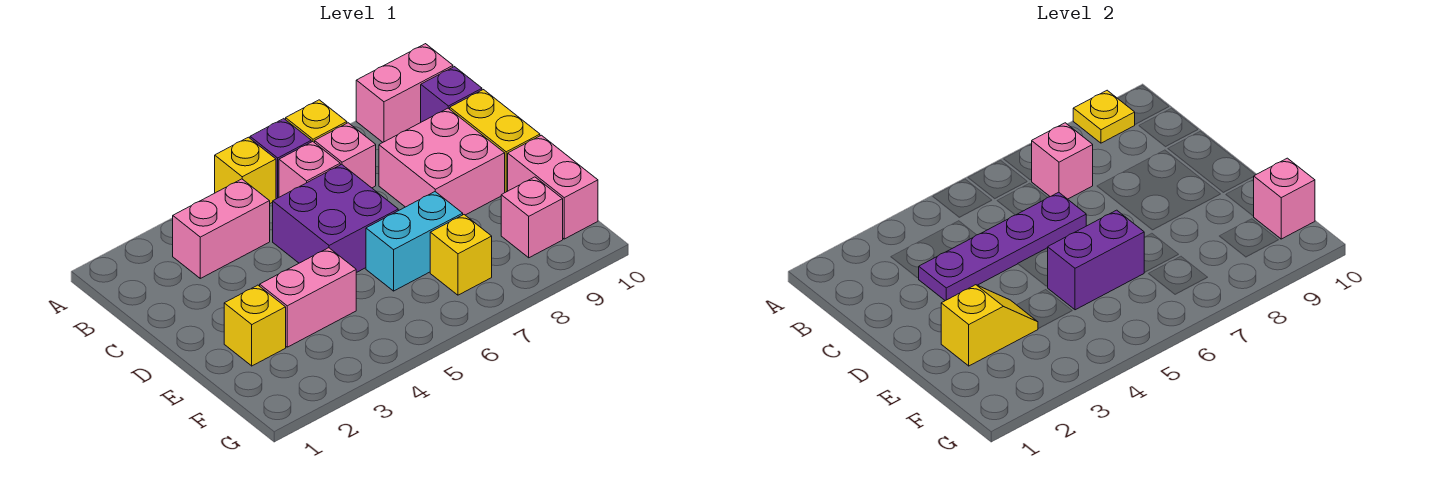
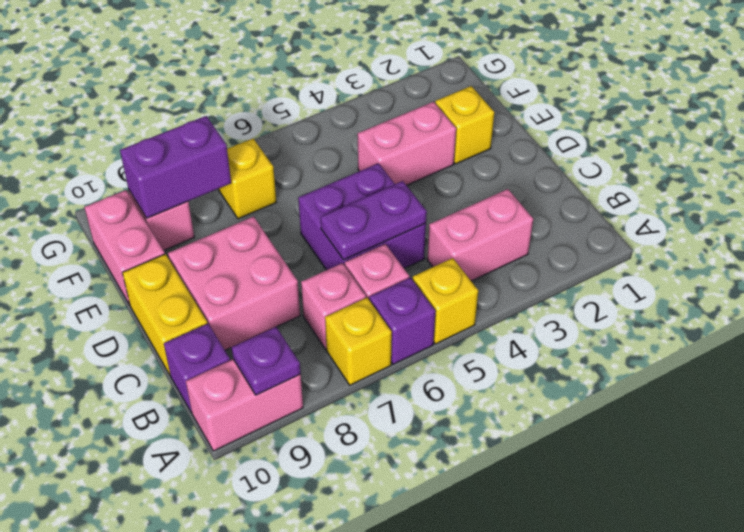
yellow plate A9 level 2 -> purple plate A9 level 2
pink brick B7 level 2 -> none
purple plate C3:C6 level 2 -> purple plate C5:C6 level 2
yellow slope E2:E3 level 2 top 2 -> none
purple brick E5:E6 level 2 -> purple brick F8:F9 level 2
cyan brick E6:E7 level 1 -> none
pink brick F10 level 2 -> none

